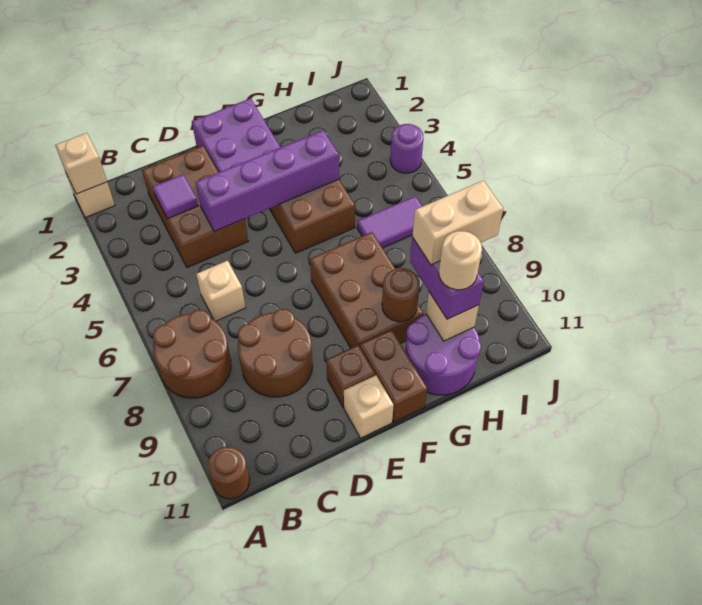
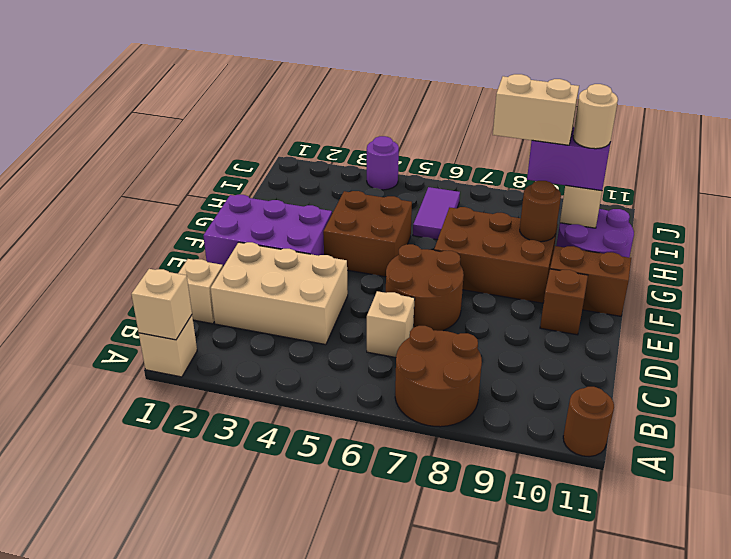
brown brick C2:D4 level 1 -> tan brick C2:D4 level 1
purple tile C3 level 2 -> none
brown round brick C8:D9 level 1 -> brown round brick D6:E7 level 1
purple brick D4:G4 level 2 -> none
tan brick E11 level 1 -> tan brick C1 level 1
tan brick H9:I9 level 4 -> tan brick H8:H9 level 4

